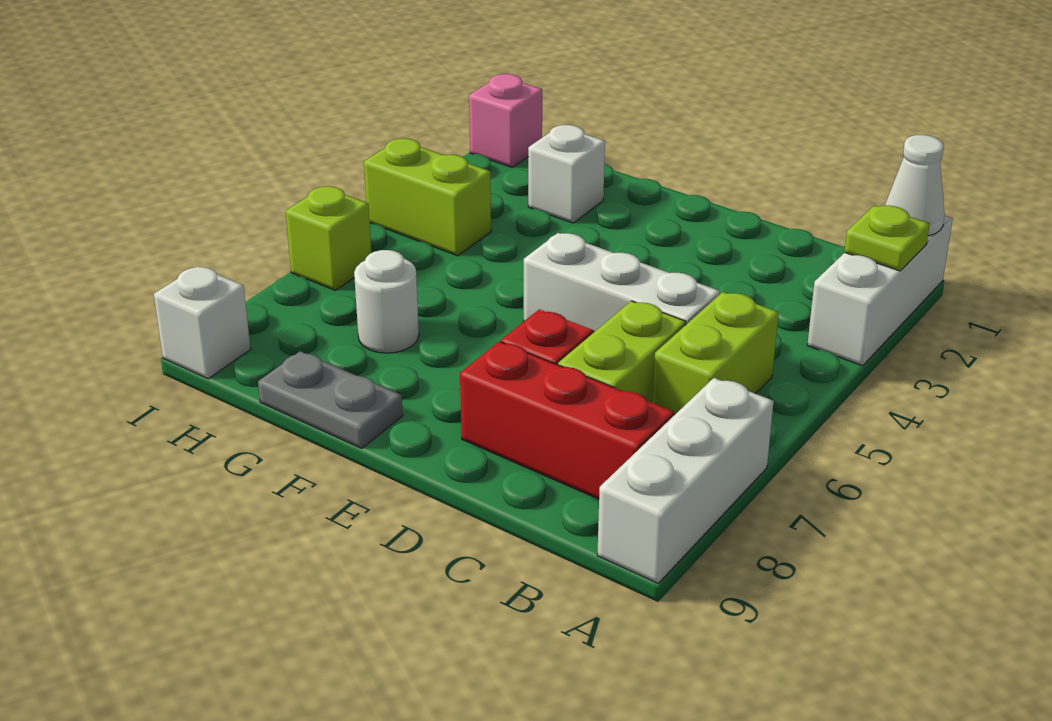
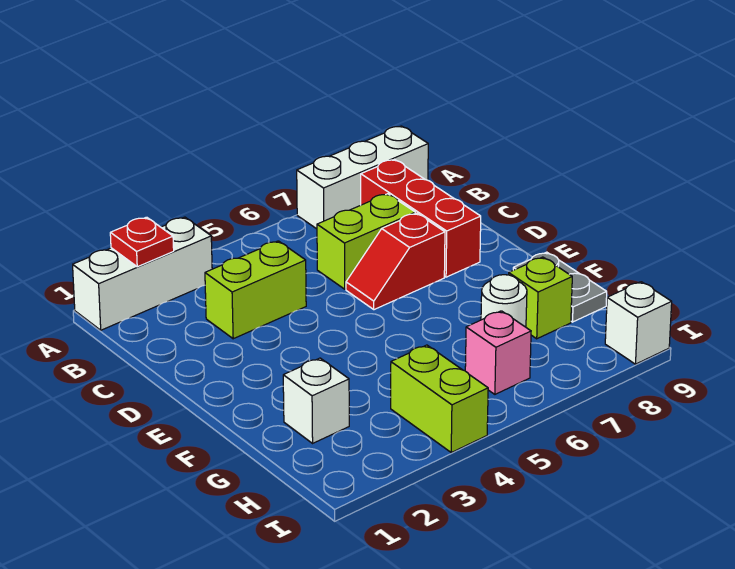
white cone A1 level 2 -> none
lime plate A2 level 2 -> red plate A2 level 2
lime brick B5:B6 level 1 -> lime brick C3:C4 level 1
white brick C5:E5 level 1 -> none
pink brick I1 level 1 -> pink brick H6 level 1
lime brick I6 level 1 -> lime brick G8 level 1

